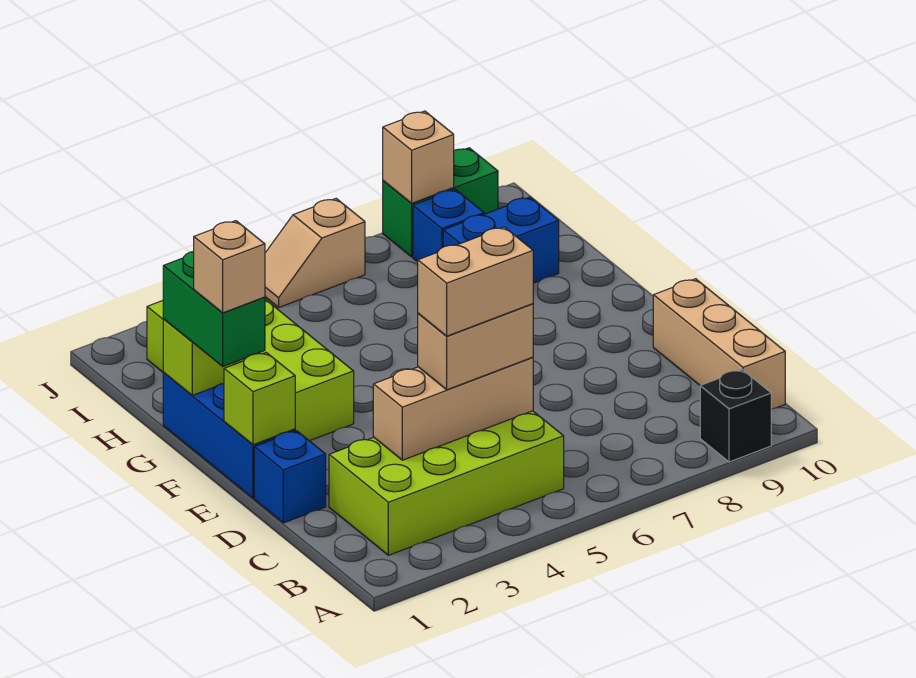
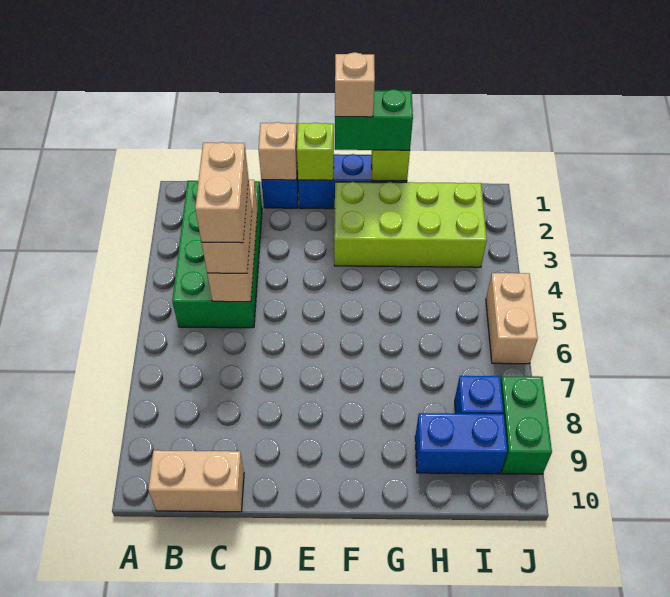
black brick A9 level 1 -> none
lime brick B2:C5 level 1 -> green brick B2:C5 level 1
tan brick B10:D10 level 1 -> tan brick B10:C10 level 1
blue brick H8:H9 level 1 -> blue brick H9:I9 level 1
tan slope J5:J6 level 1 top 6 -> tan brick J5:J6 level 1
tan brick J8 level 2 -> tan brick D1 level 2

